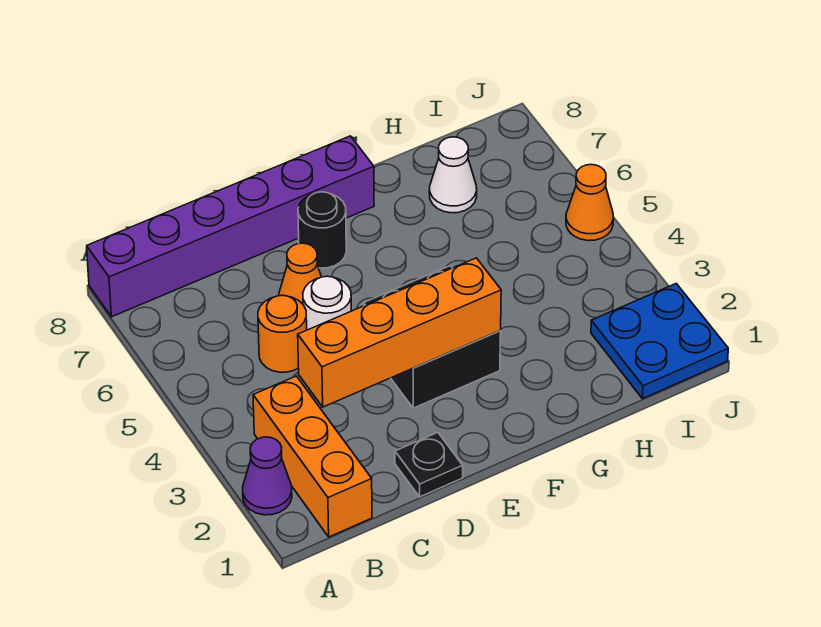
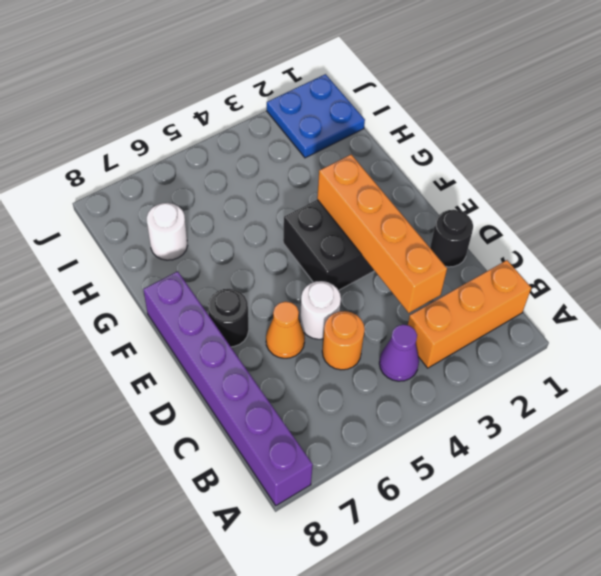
purple cone A2 level 1 -> purple cone B4 level 1
black plate D1 level 1 -> black round brick D1 level 1
white cone H7 level 1 -> white round brick H7 level 1
orange cone J5 level 1 -> none

